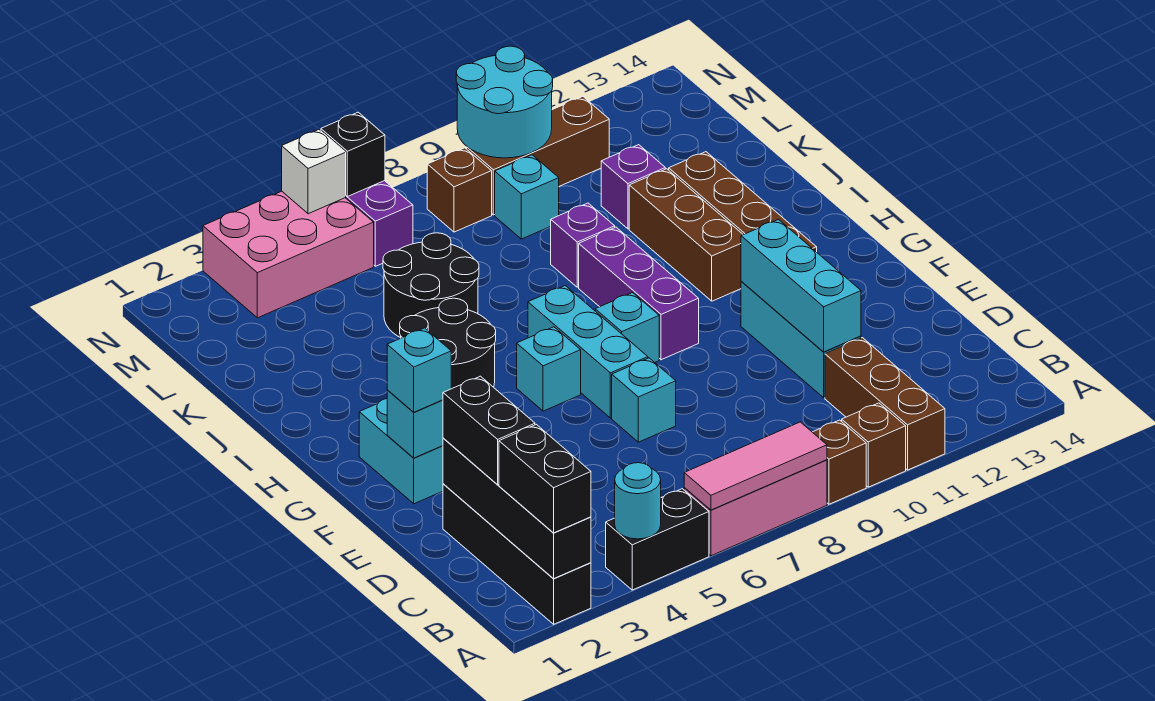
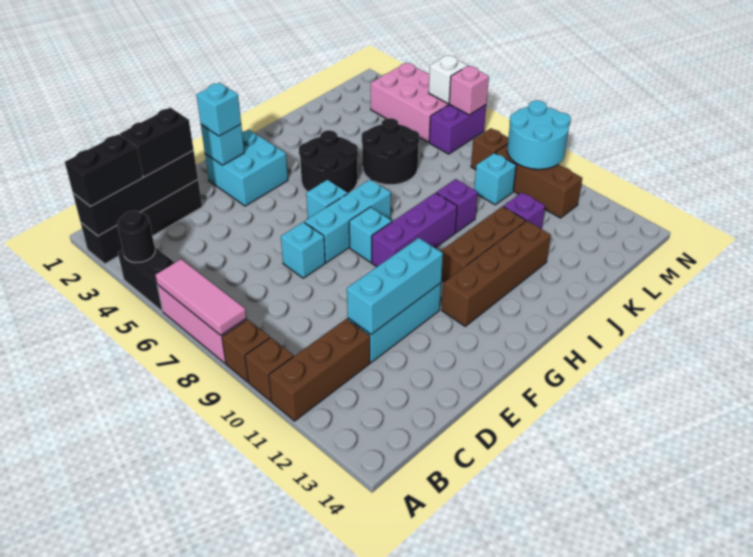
cyan round brick A4 level 2 -> black round brick A4 level 2
black brick N6 level 2 -> pink brick N6 level 2

